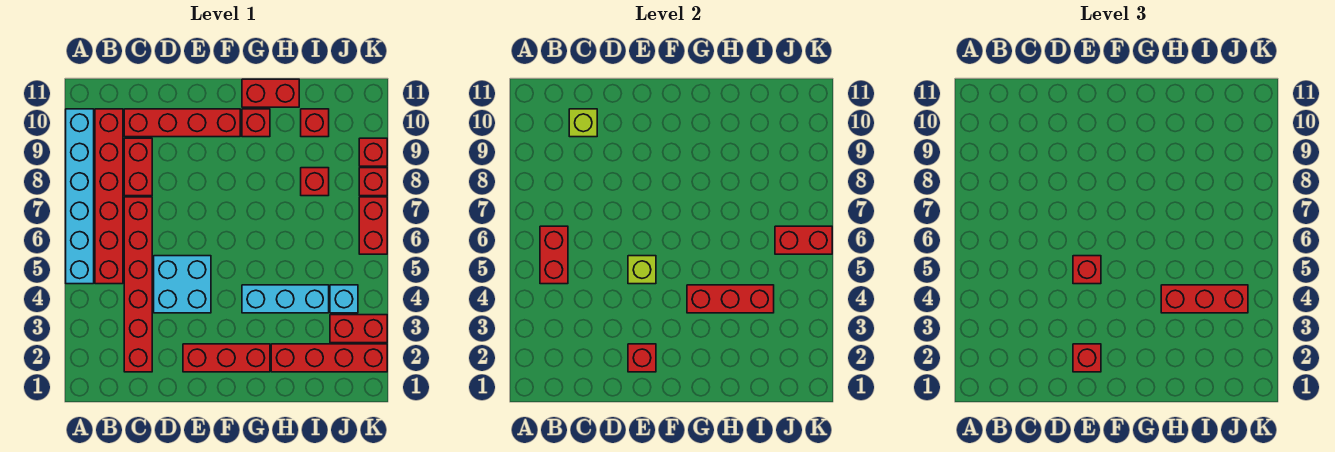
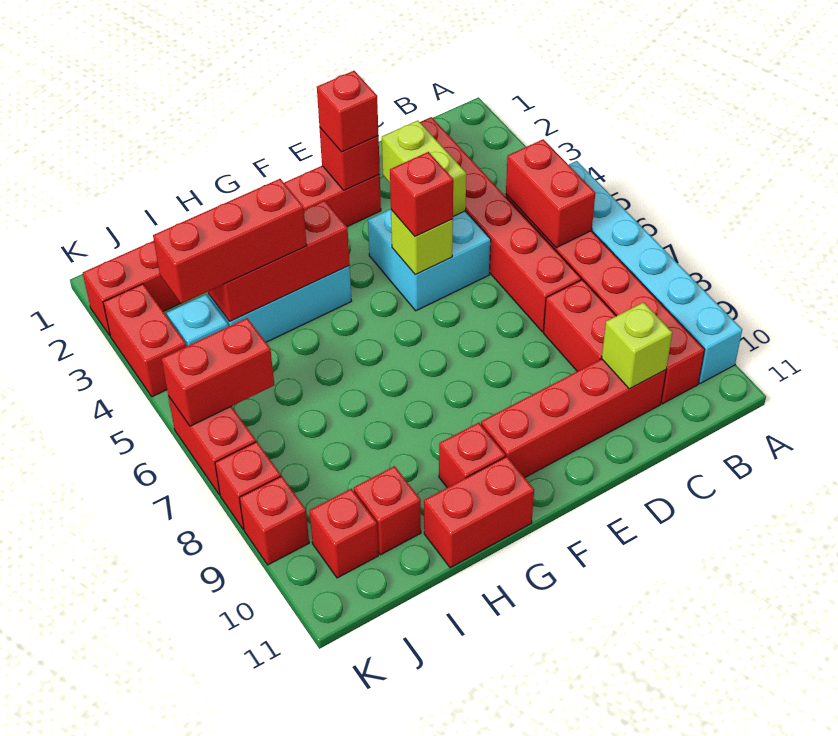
none -> lime brick D3:D4 level 2
red brick I8 level 1 -> red brick J10 level 1
red brick J3:K3 level 1 -> red brick K3:K4 level 1

